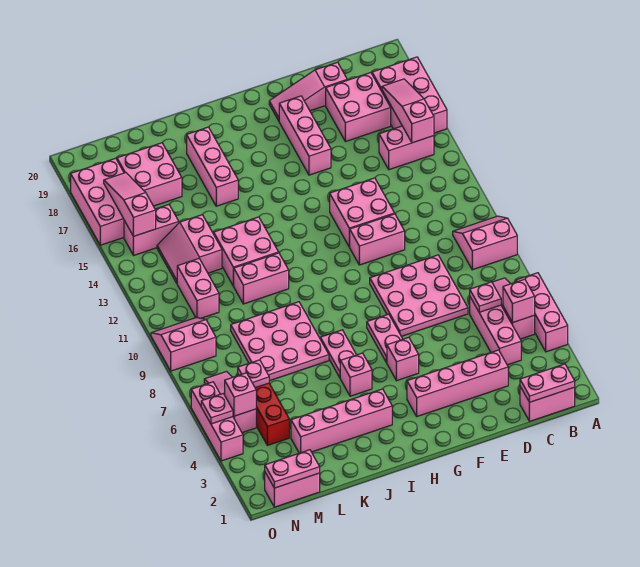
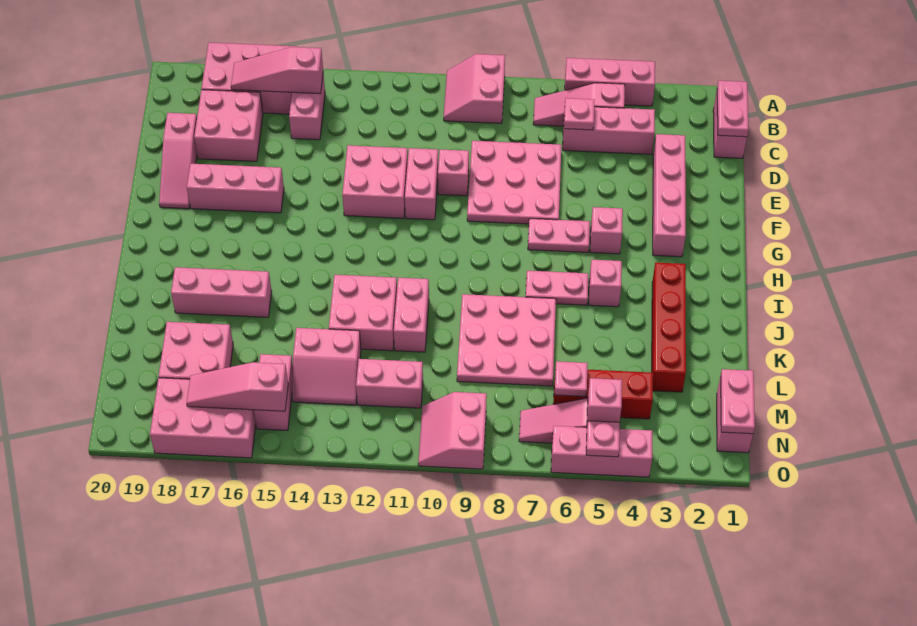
pink brick B5 level 2 -> pink brick E10 level 1
pink brick I3:L3 level 1 -> red brick I3:L3 level 1

